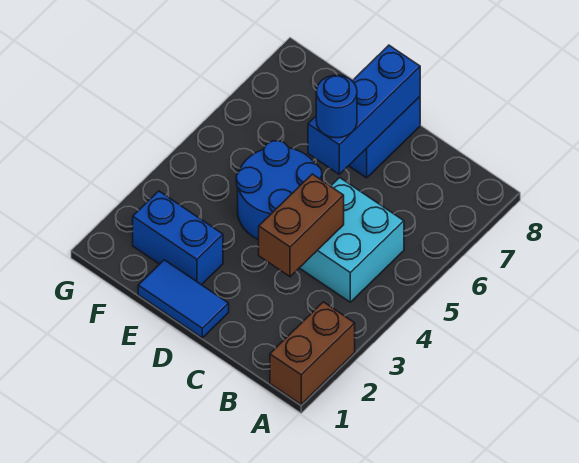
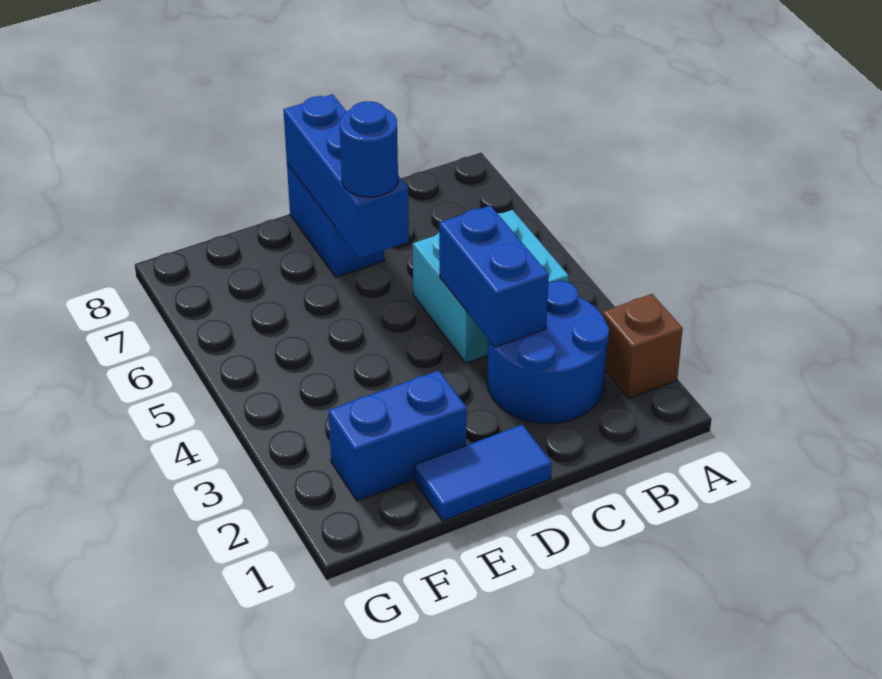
brown brick A1:A2 level 1 -> brown brick A2 level 1
brown brick C3:C4 level 2 -> blue brick C3:C4 level 2
blue round brick D4:E5 level 1 -> blue round brick B2:C3 level 1

